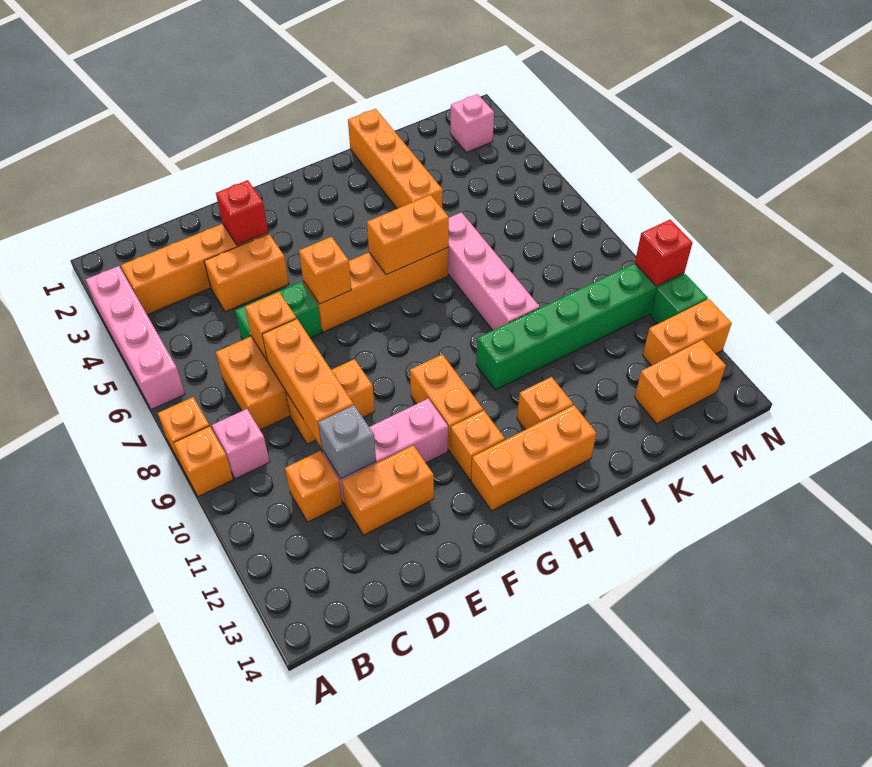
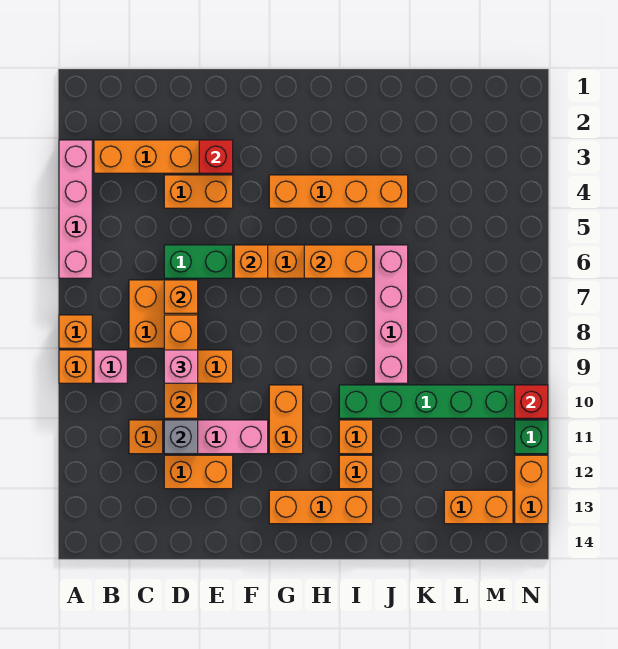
orange brick G12 level 1 -> orange brick I11 level 1
orange brick J1:J4 level 1 -> orange brick G4:J4 level 1
pink brick M2 level 1 -> pink brick D9 level 3
orange brick M12:N12 level 1 -> orange brick N12:N13 level 1

